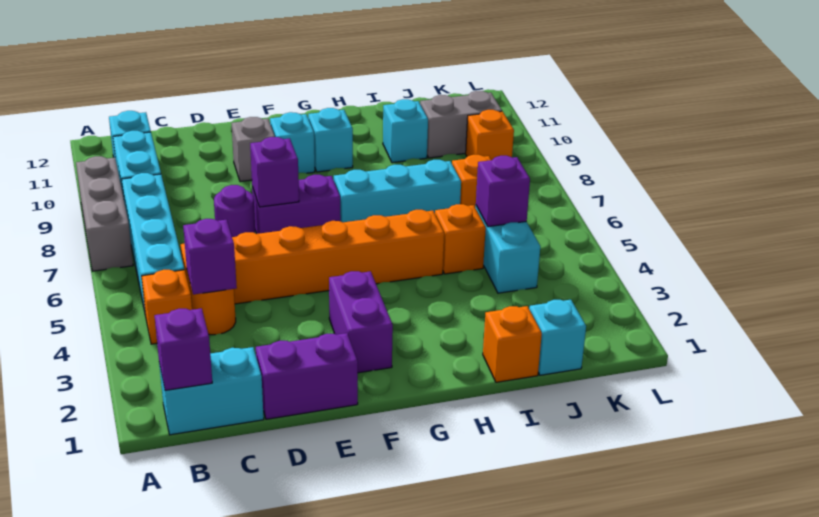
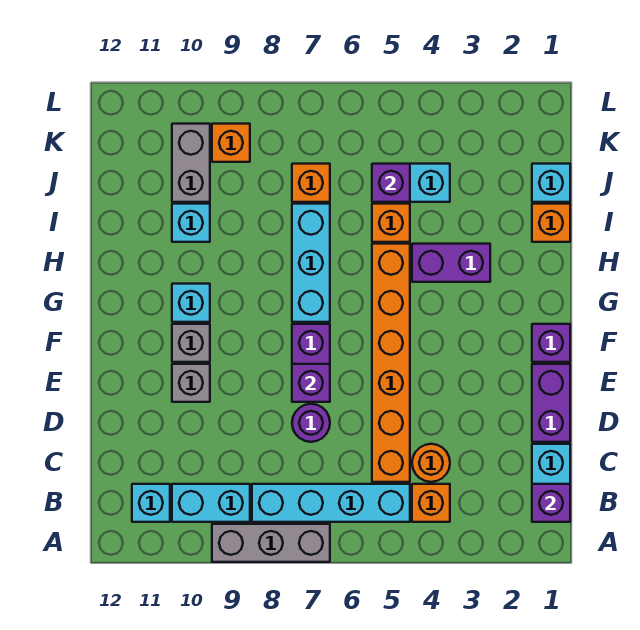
purple brick C4 level 2 -> purple brick F1 level 1
purple brick F2:F3 level 1 -> purple brick H3:H4 level 1
cyan brick F10 level 1 -> grey brick F10 level 1

